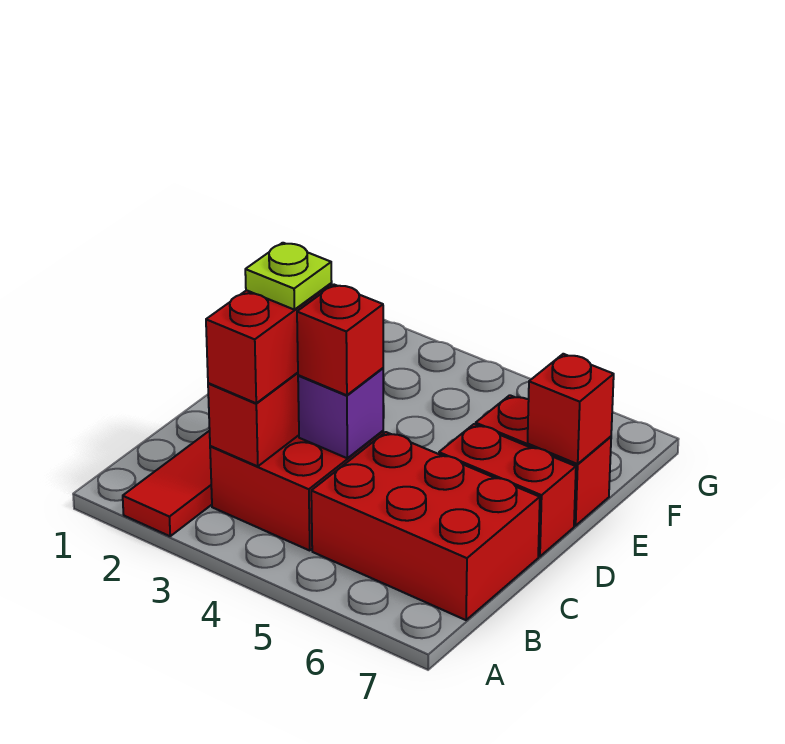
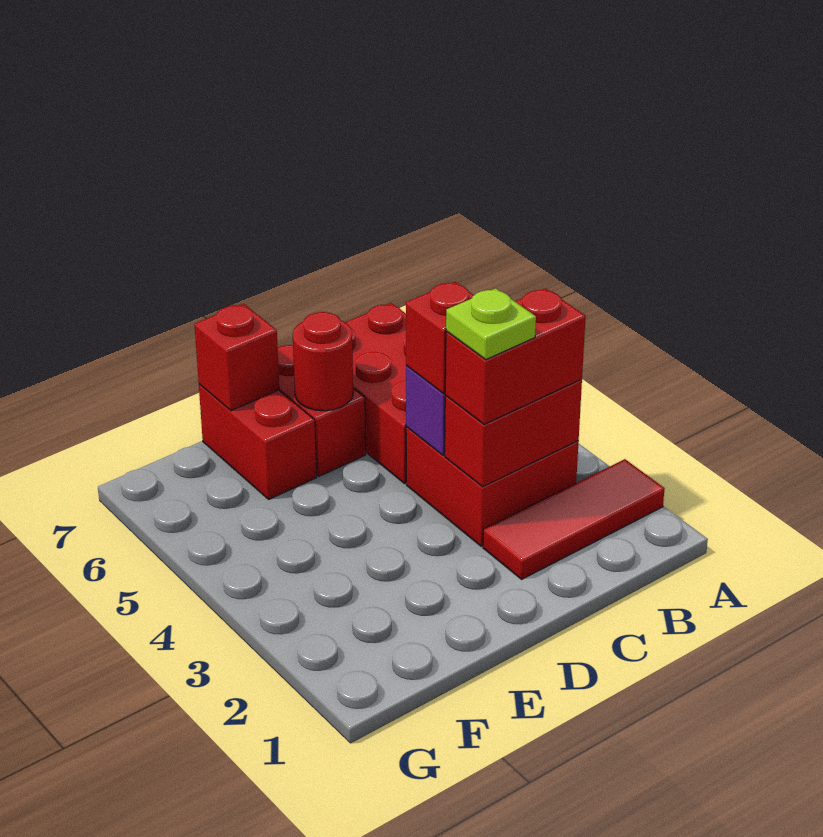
none -> red round brick D6 level 2

